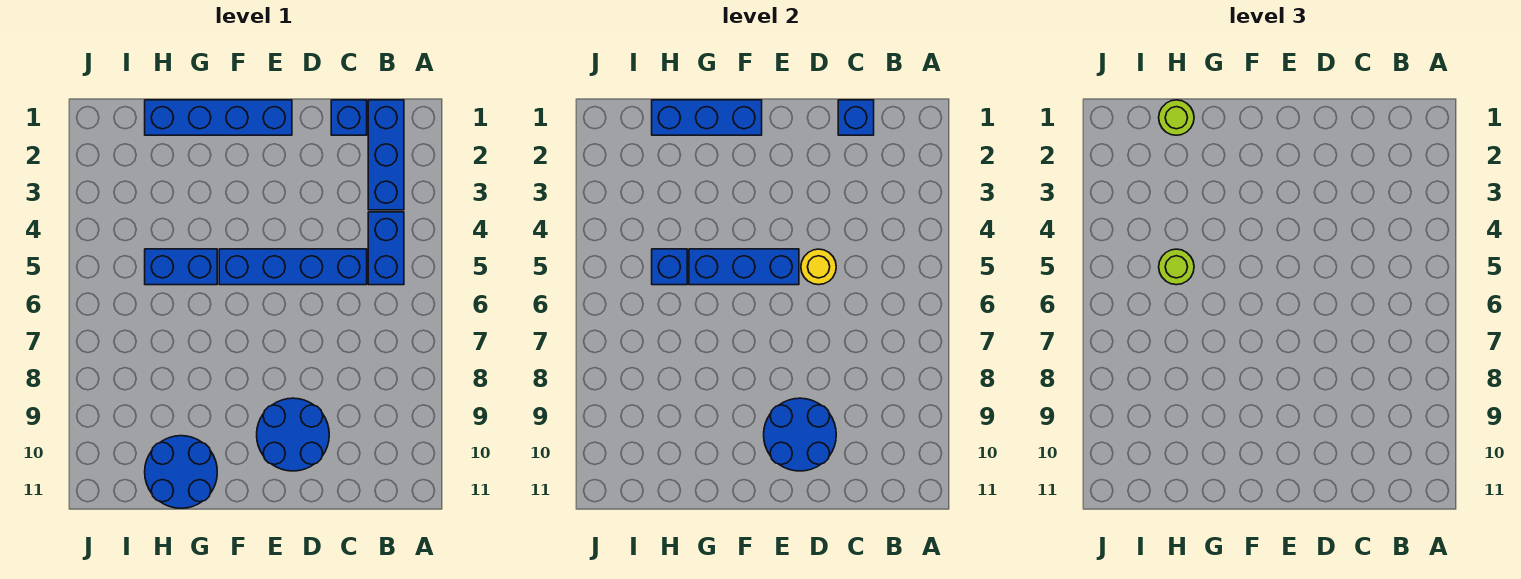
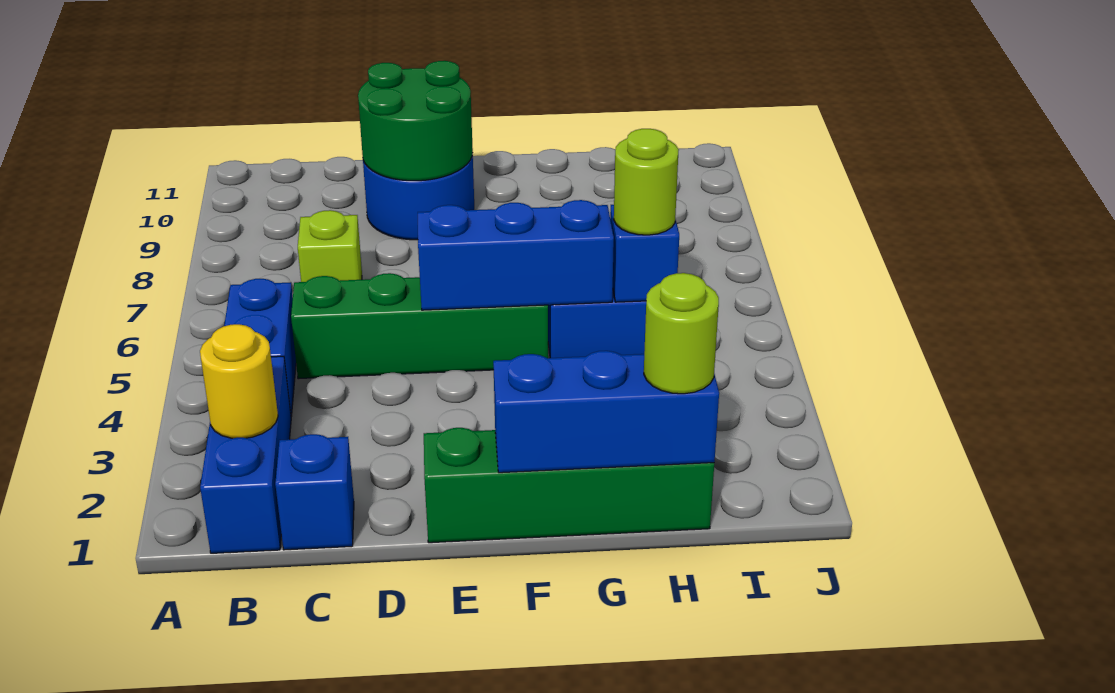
blue brick C1 level 2 -> none
blue brick C5:F5 level 1 -> green brick C5:F5 level 1
none -> lime brick C7 level 1
yellow round brick D5 level 2 -> yellow round brick B2 level 2
blue round brick D9:E10 level 2 -> green round brick D9:E10 level 2
blue brick E1:H1 level 1 -> green brick E1:H1 level 1
blue round brick G10:H11 level 1 -> none

